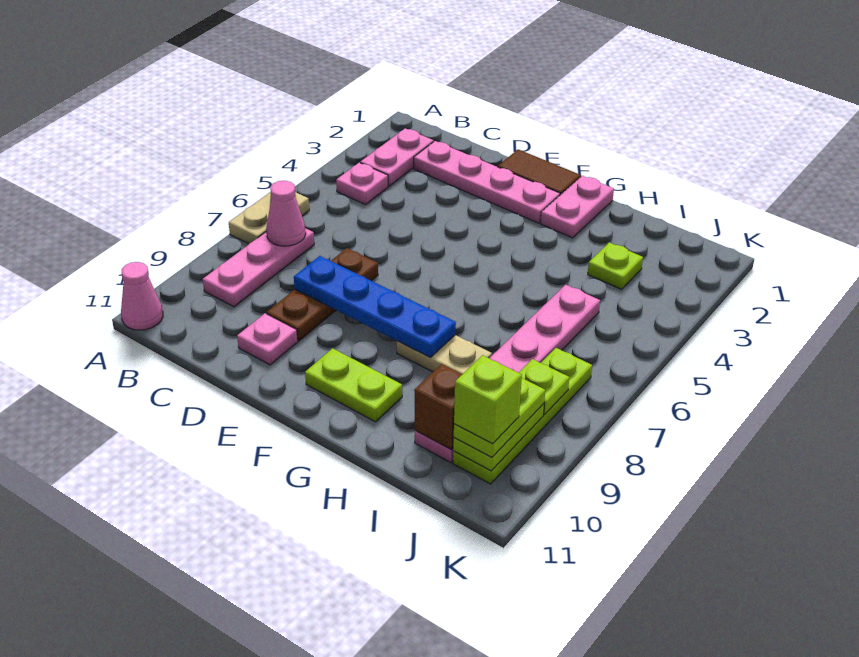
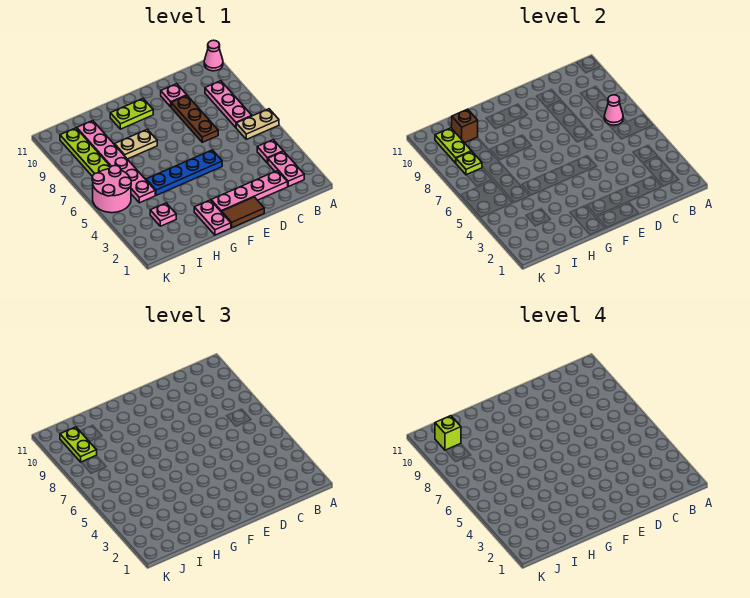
tan plate A6:A7 level 1 -> tan plate A6:B6 level 1
blue plate D8:G8 level 2 -> blue plate E5:H5 level 1
lime plate I3 level 1 -> pink plate I3 level 1
none -> pink round brick J5:K6 level 1

